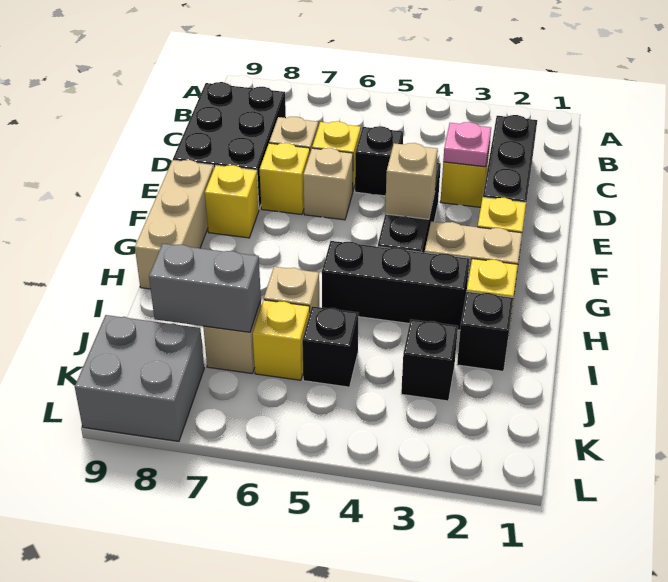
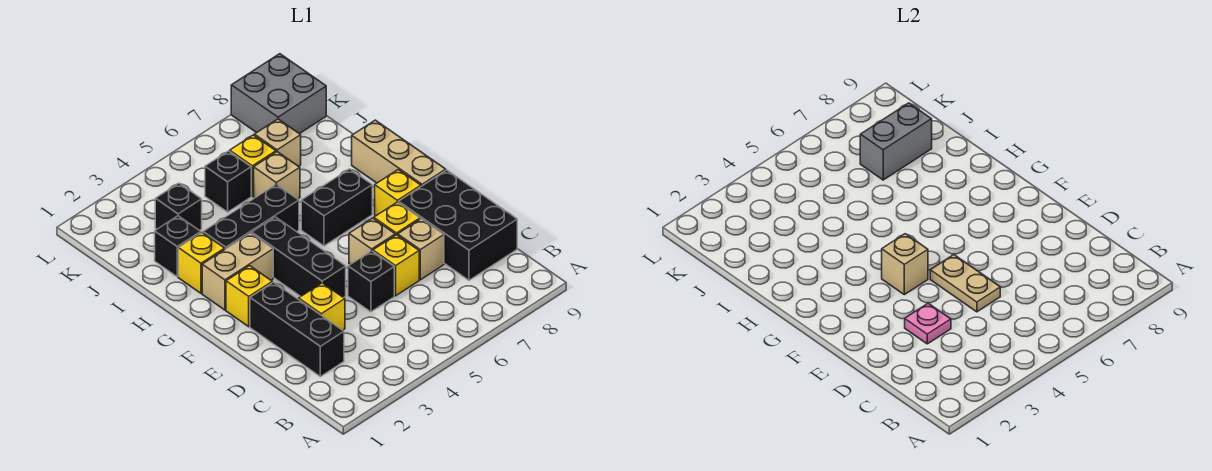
none -> tan plate D5:E5 level 2
none -> black brick G6:G7 level 1

